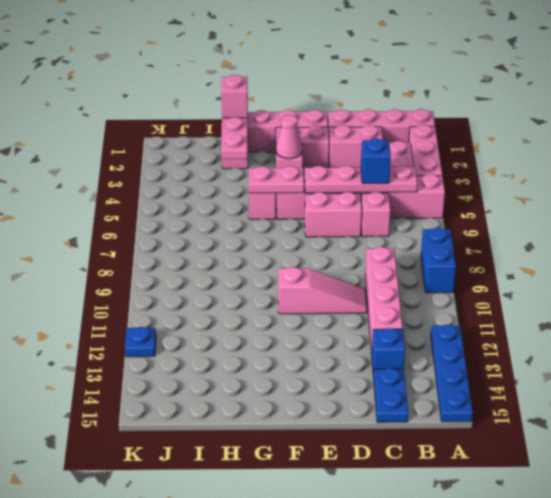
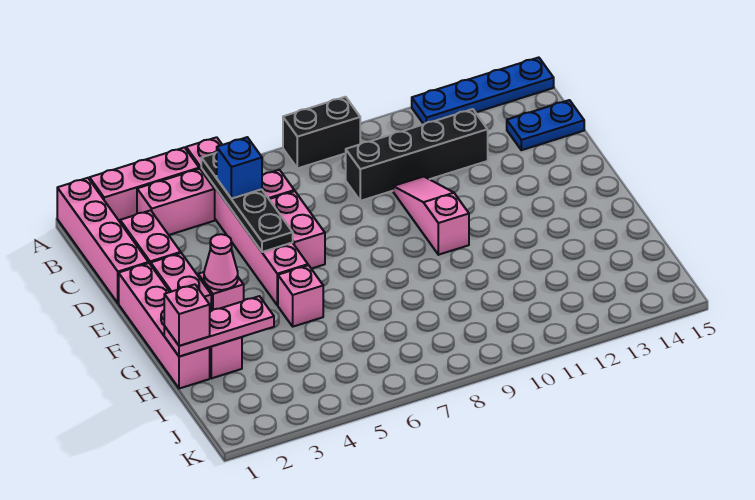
blue brick A8:A9 level 1 -> black brick A8:A9 level 1
pink plate B5:E5 level 2 -> black plate B5:E5 level 2
pink brick C9:C12 level 1 -> black brick C9:C12 level 1
blue brick C13 level 1 -> none
pink plate F5:G5 level 2 -> none
blue plate K12 level 1 -> none

